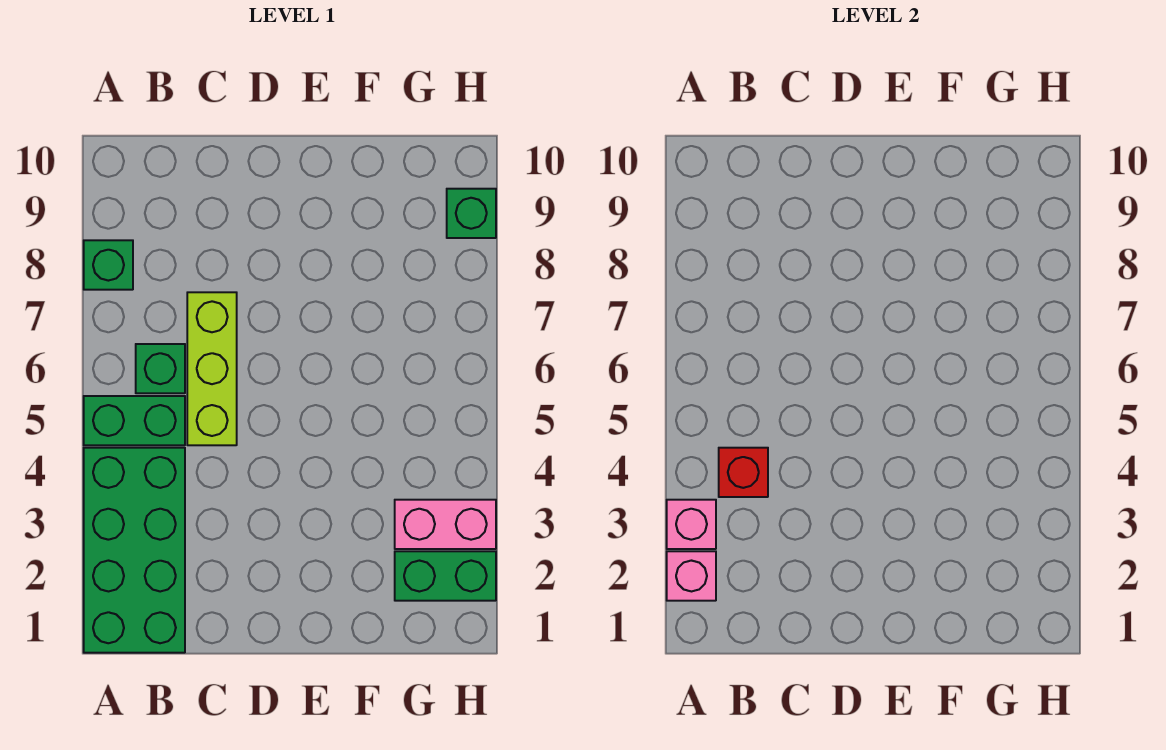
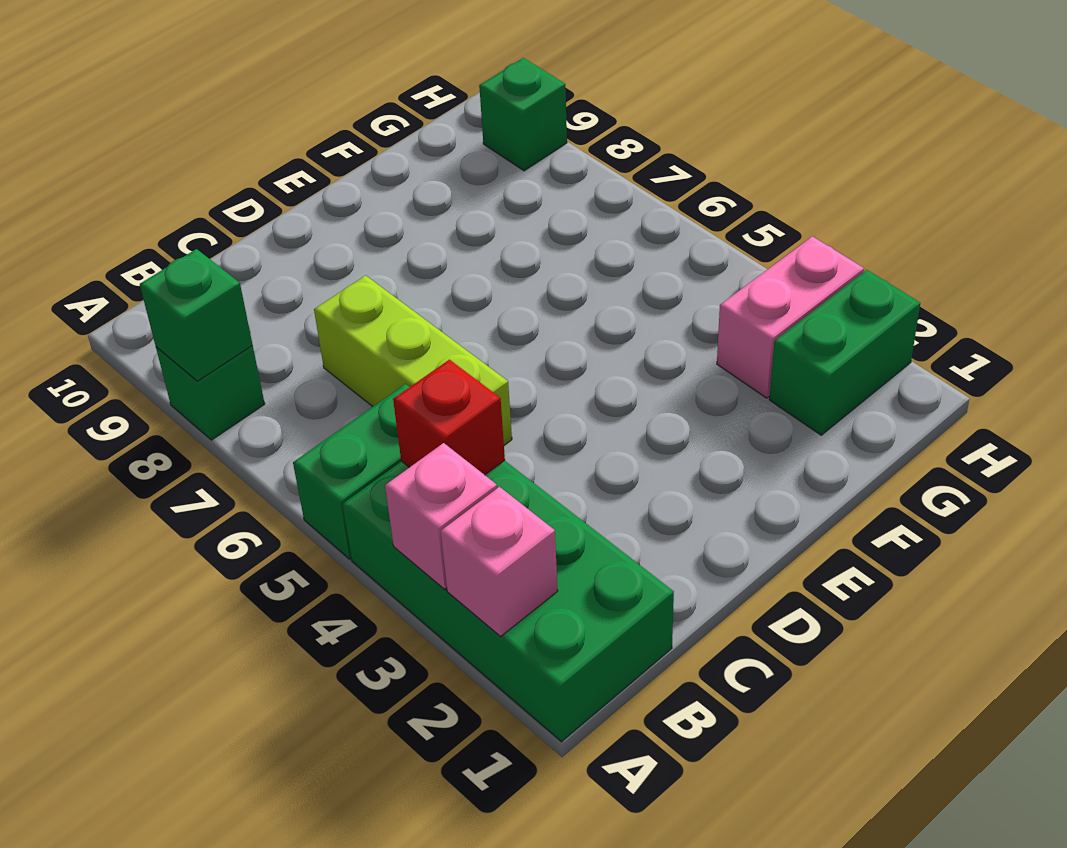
green brick B6 level 1 -> green brick A8 level 2

